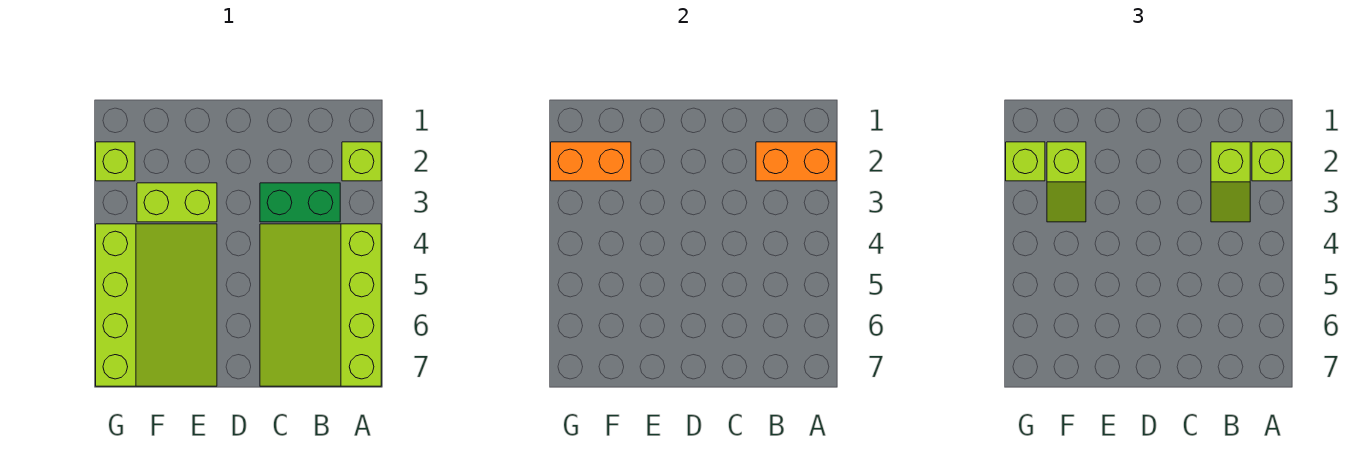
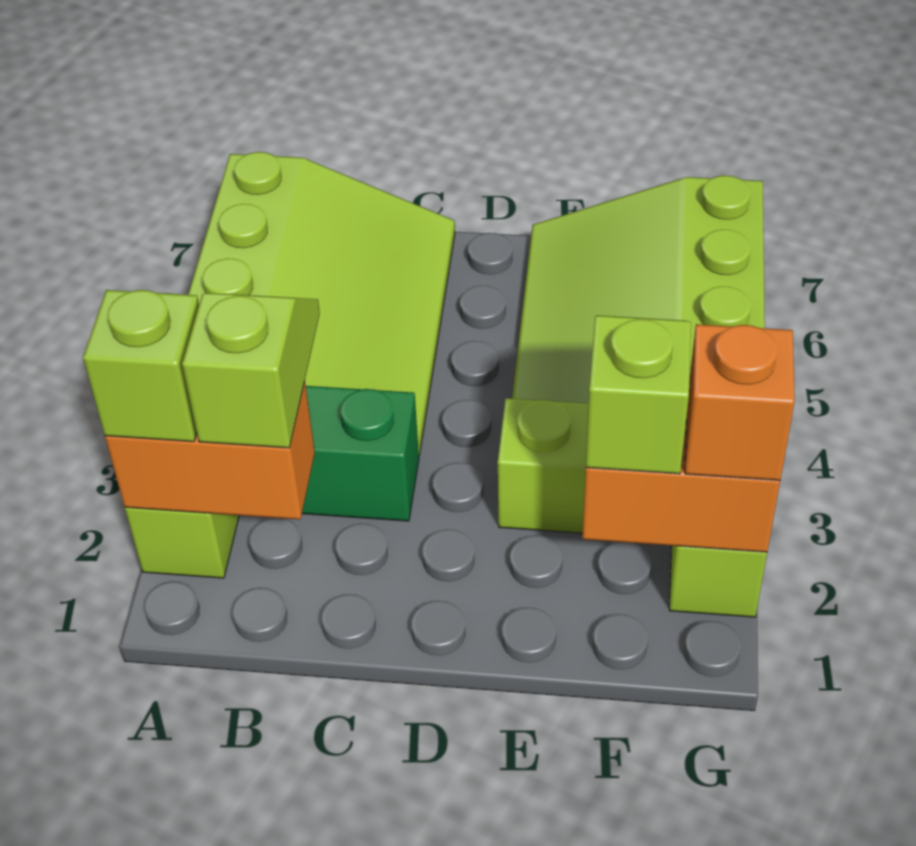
lime brick G2 level 3 -> orange brick G2 level 3

